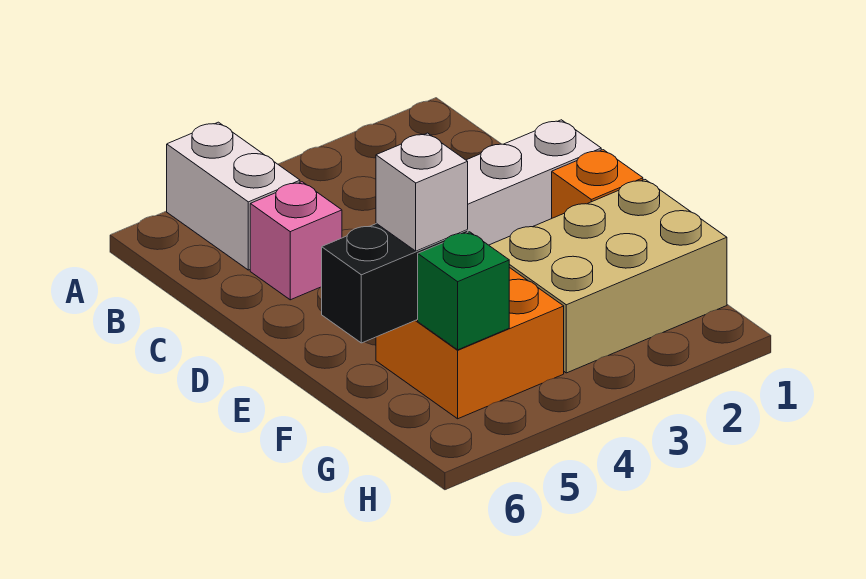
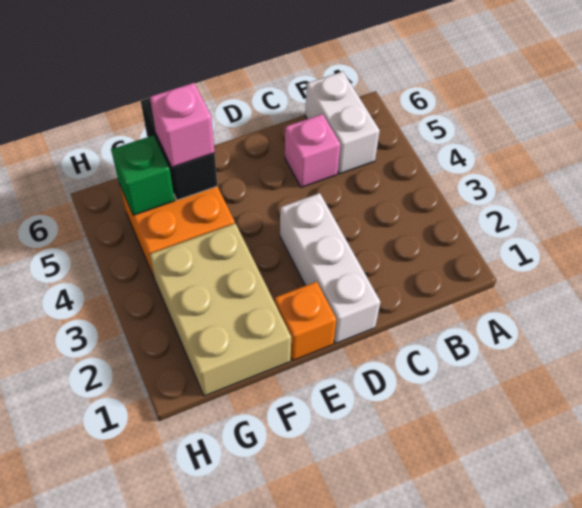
white brick A5:B5 level 1 -> white brick B5:B6 level 1
white brick F5 level 3 -> pink brick F5 level 3

